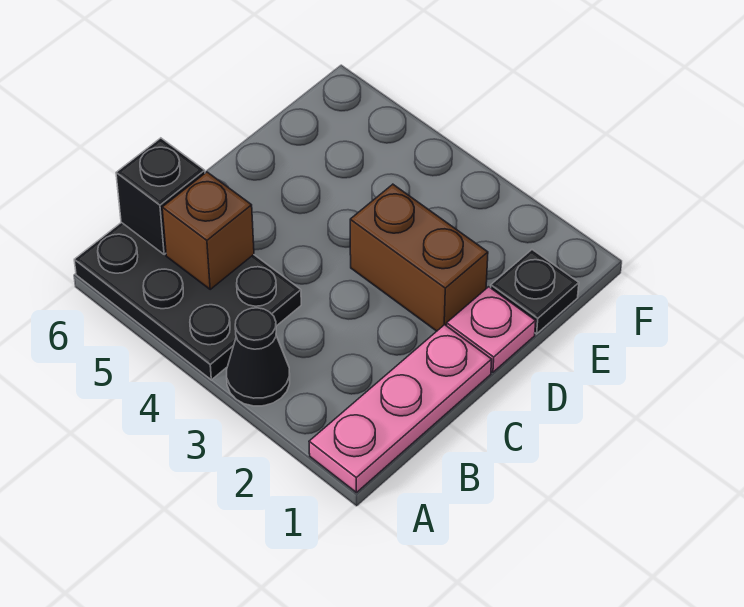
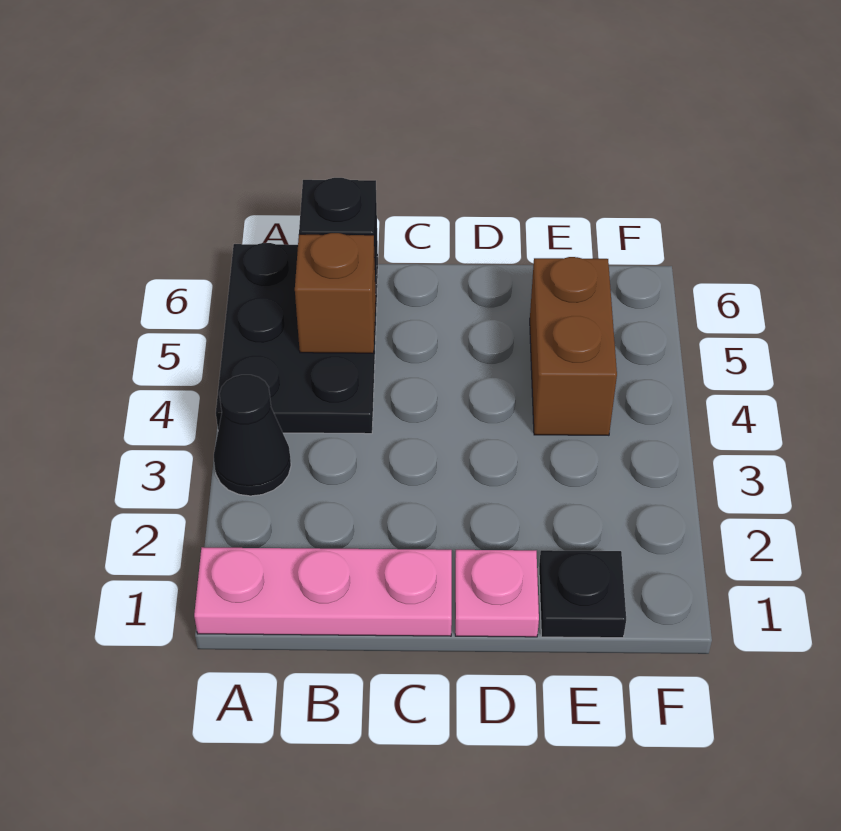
brown brick D2:D3 level 1 -> brown brick E4:E5 level 1

